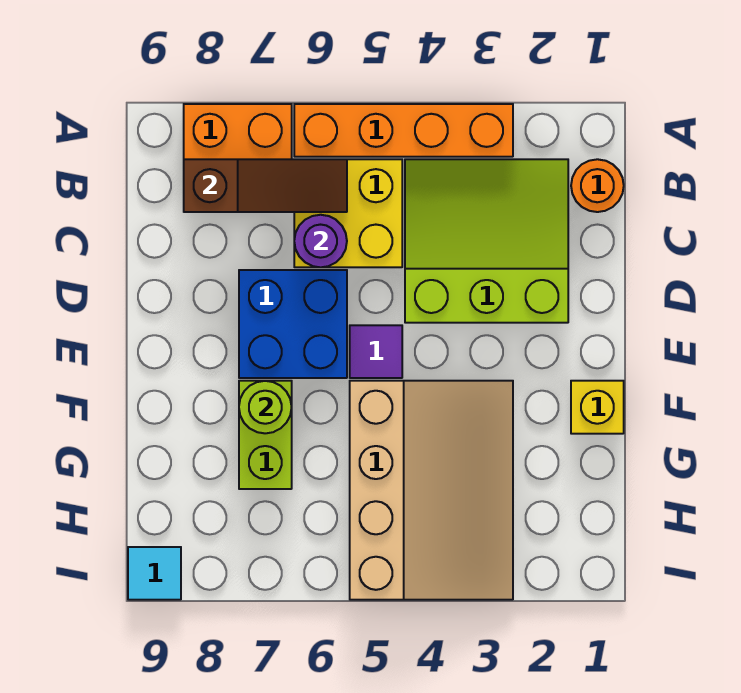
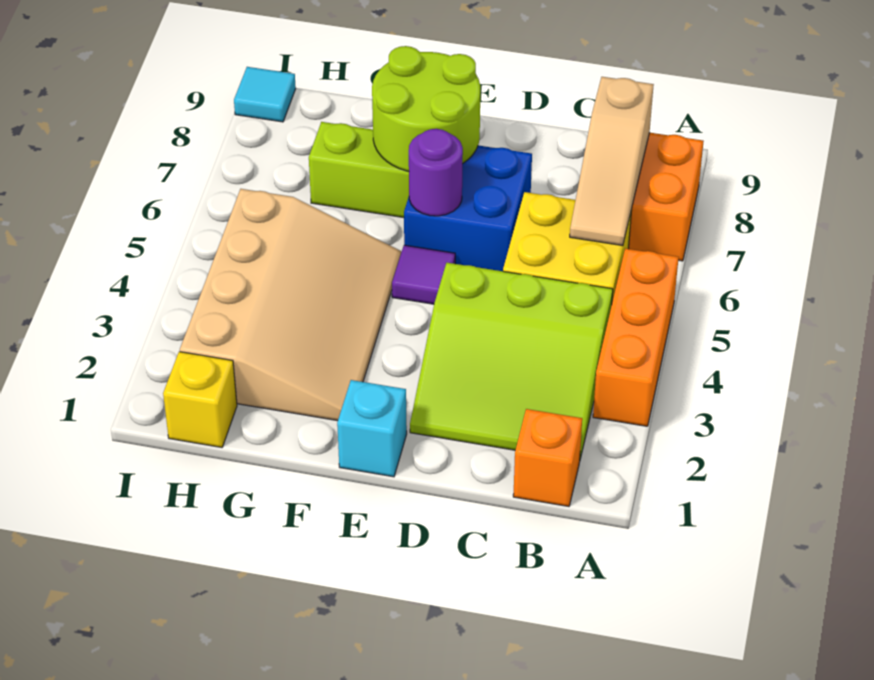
orange brick A3:A6 level 1 -> orange brick A3:A5 level 1
orange round brick B1 level 1 -> orange brick B1 level 1
lime slope B2:D4 level 1 top D -> lime slope B2:D4 level 1 top 4
brown slope B6:B8 level 2 top 8 -> tan slope B6:B8 level 2 top 8
purple round brick C6 level 2 -> purple round brick E6 level 2
none -> cyan brick E1 level 1
yellow brick F1 level 1 -> yellow brick H1 level 1
tan slope F3:I5 level 1 top 5 -> tan slope F2:H5 level 1 top H
lime round brick F7 level 2 -> lime round brick E7:F8 level 2

